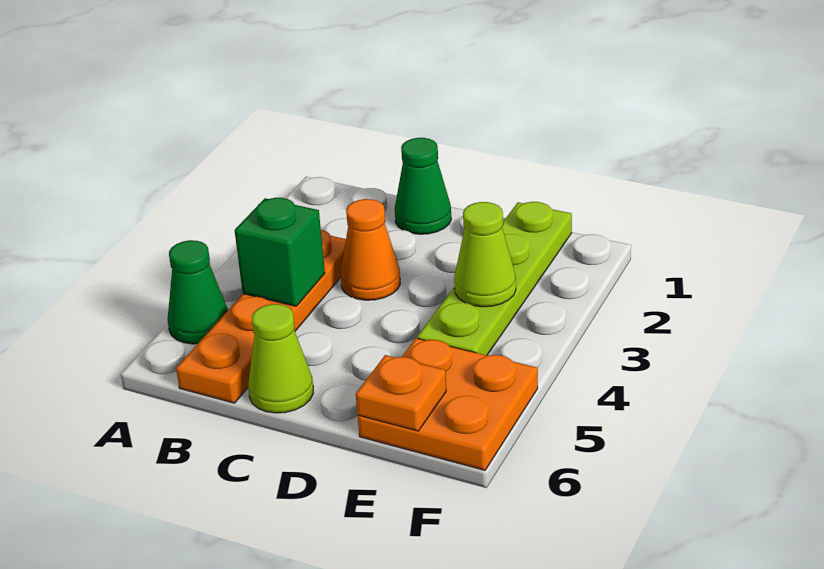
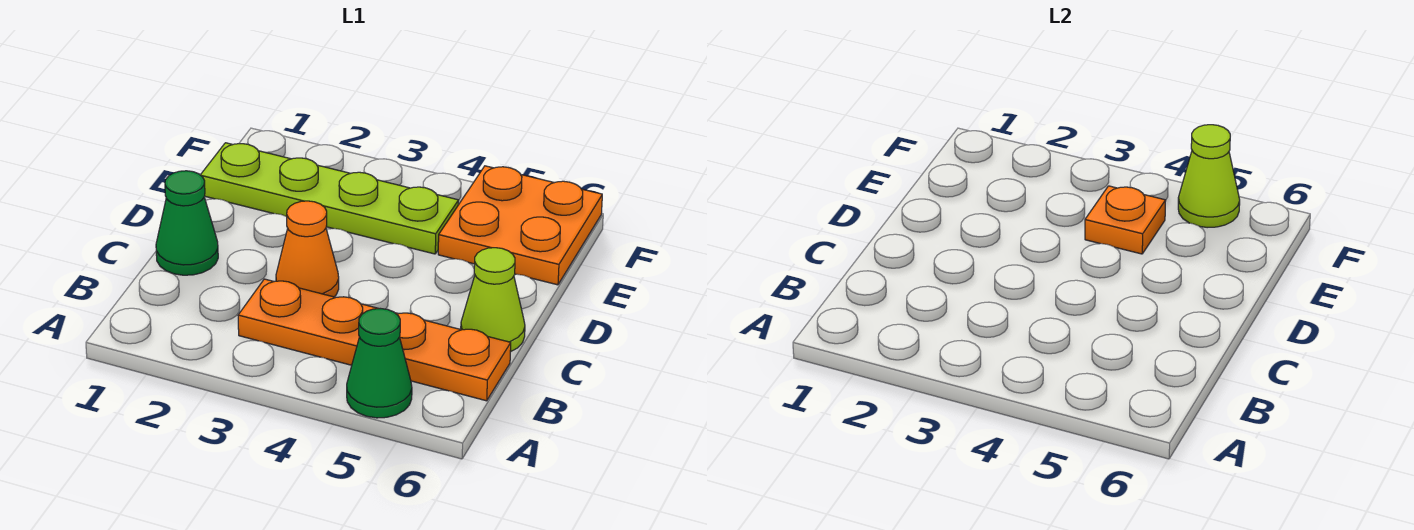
green brick B4 level 2 -> none
lime cone E3 level 2 -> lime cone F5 level 2
orange plate E6 level 2 -> orange plate E4 level 2

